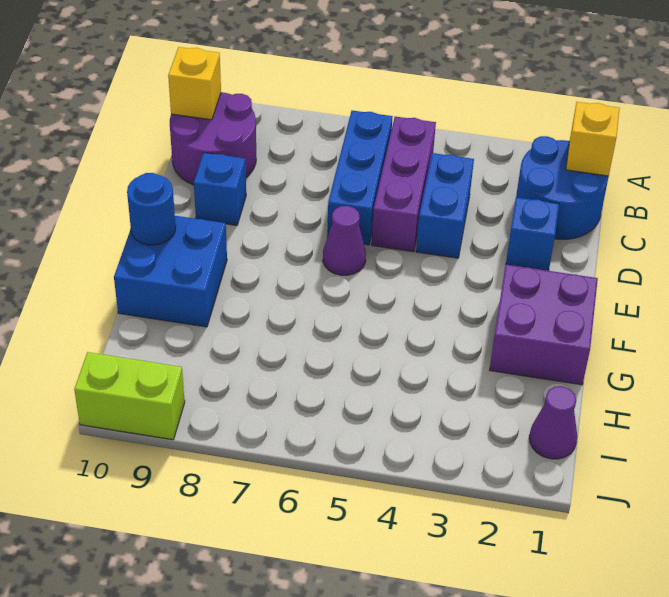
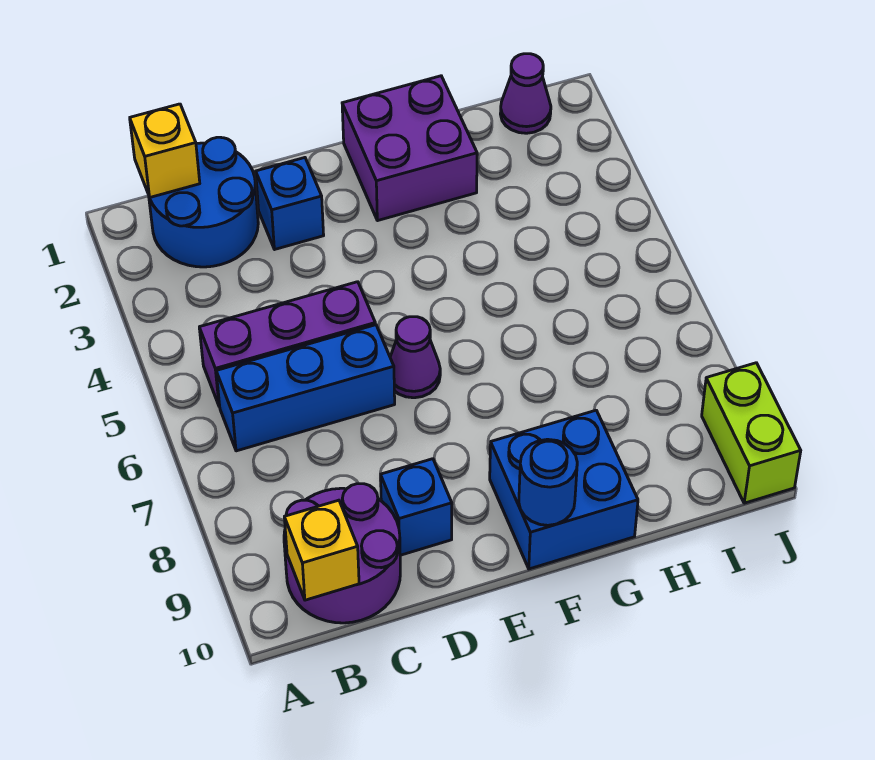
blue brick C4:D4 level 1 -> none

